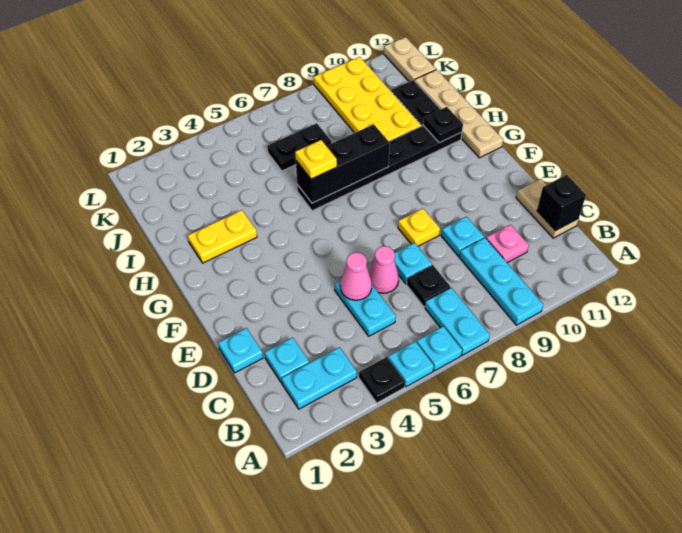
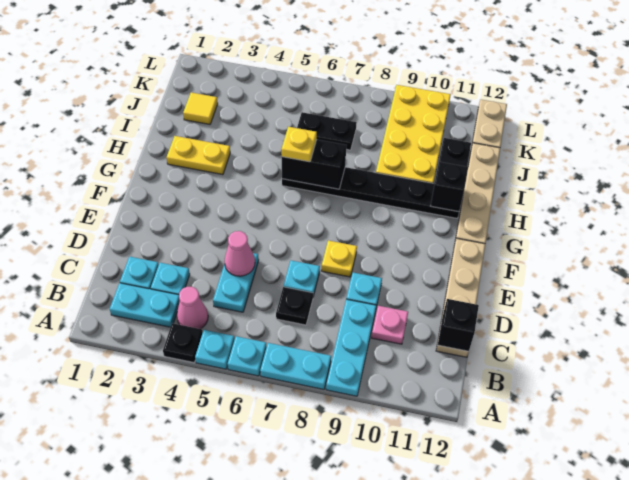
cyan plate A7:B7 level 1 -> cyan plate A7:A8 level 1
tan plate C12:D12 level 1 -> tan plate C12:F12 level 1
cyan plate D1 level 1 -> cyan plate C3 level 1
pink cone D6 level 1 -> pink cone B4 level 1
black brick H6:H8 level 2 -> black brick H6:H7 level 2
black plate H11 level 2 -> black brick H11 level 2
none -> yellow tile J2 level 1

